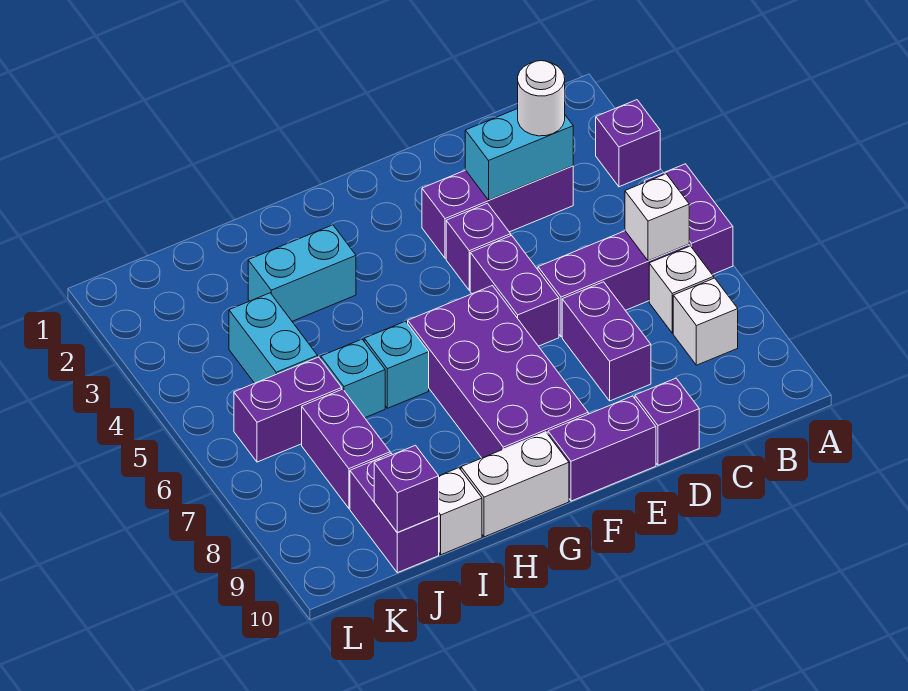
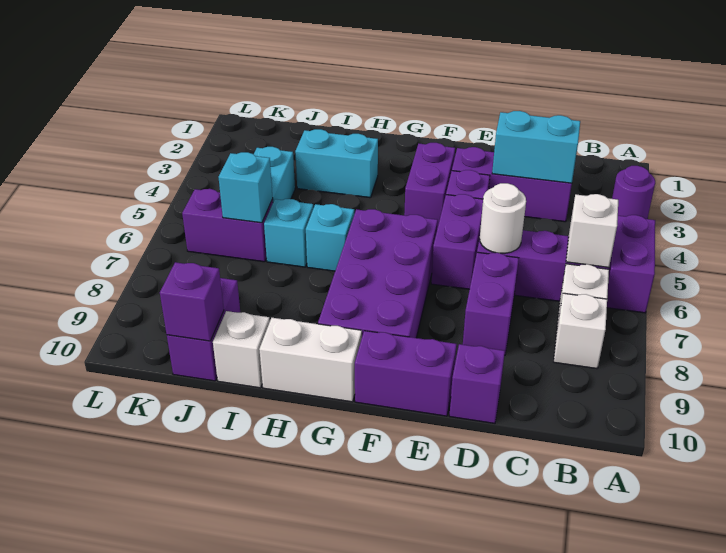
purple brick A3 level 1 -> purple round brick A3 level 1
white round brick C3 level 3 -> white round brick D6 level 2
none -> cyan brick J6 level 2
purple brick J7:J8 level 1 -> purple brick F3:F4 level 1

